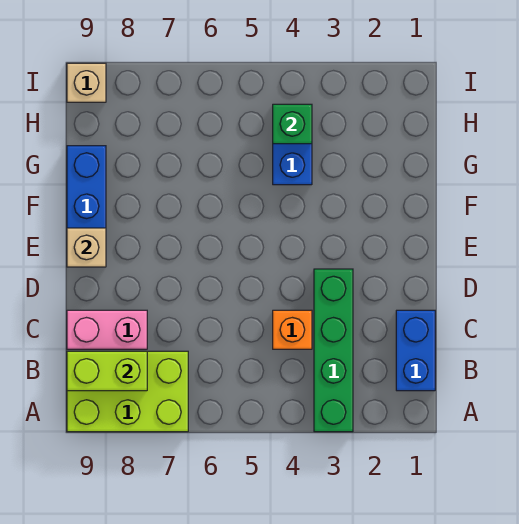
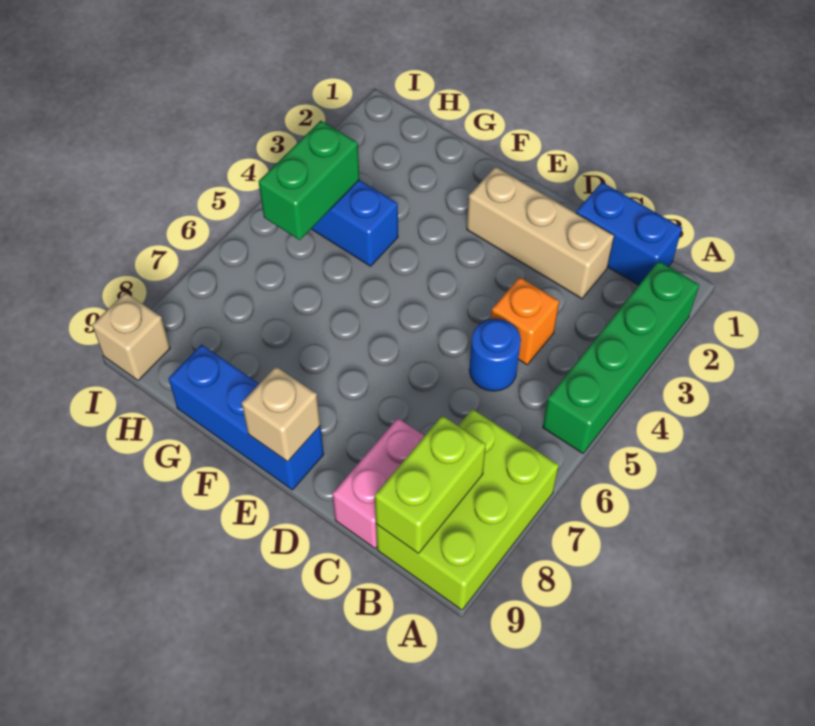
green brick A3:D3 level 1 -> green brick A2:A5 level 1
none -> tan brick C2:E2 level 1
none -> blue round brick C5 level 1
green brick H4 level 2 -> green brick H4:H5 level 2

